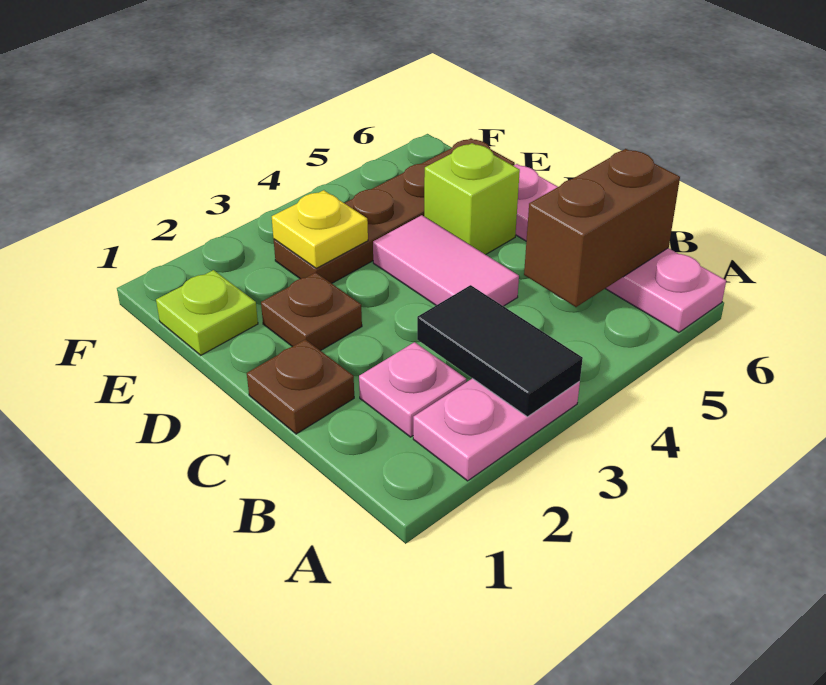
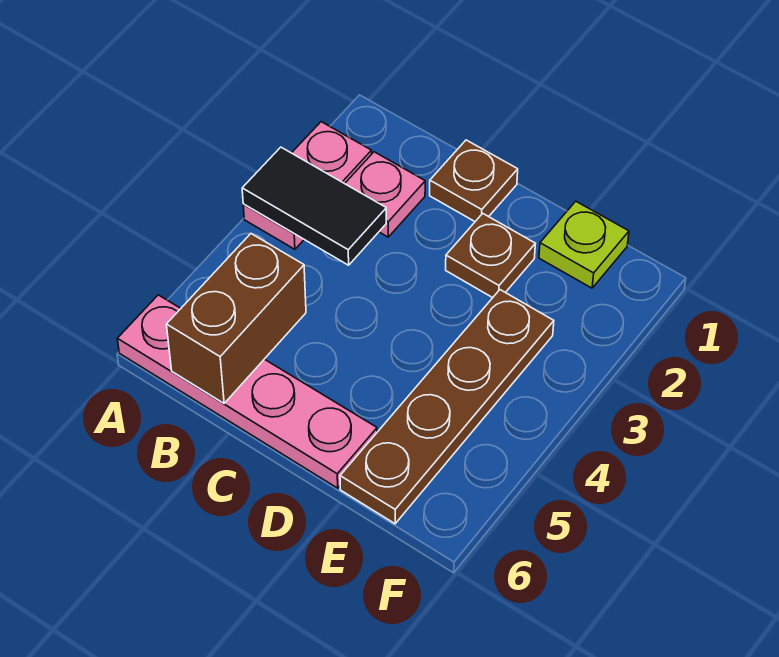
pink tile C4:D4 level 1 -> none
lime brick D5 level 1 -> none
yellow plate E3 level 2 -> none

